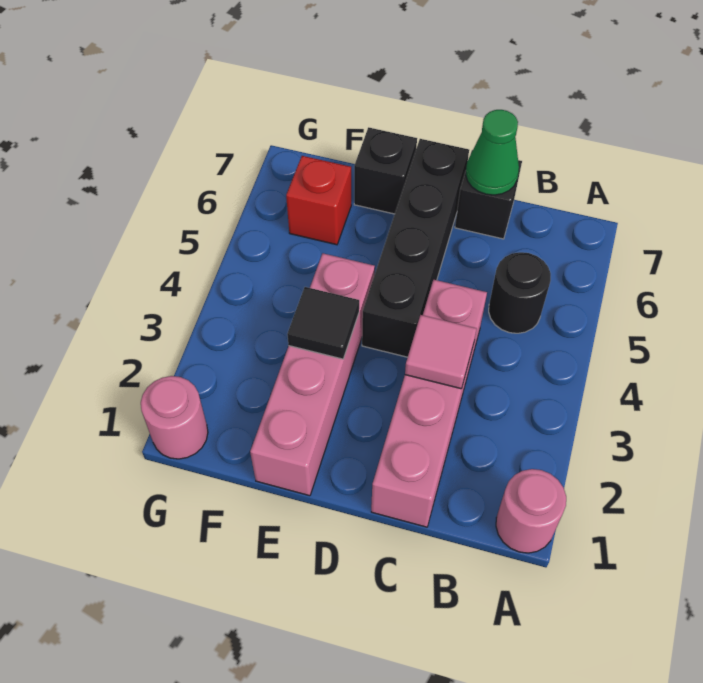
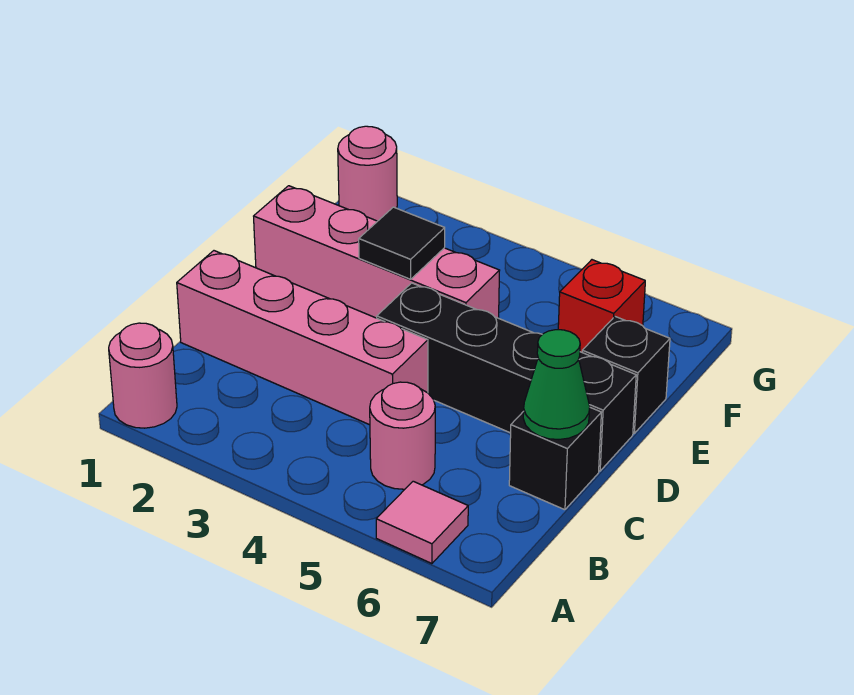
black round brick B5 level 1 -> pink round brick B5 level 1
pink tile C3 level 2 -> pink tile A6 level 1

